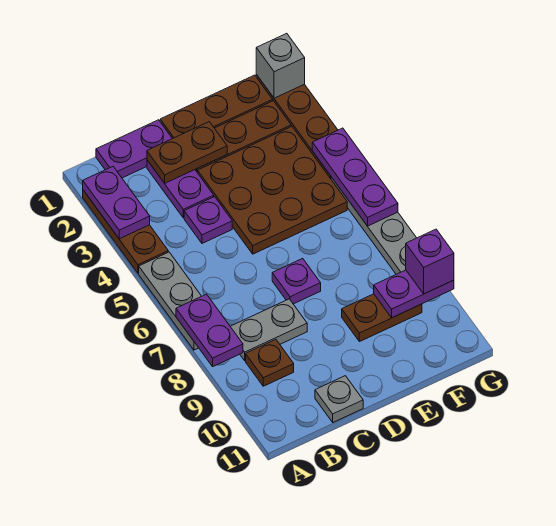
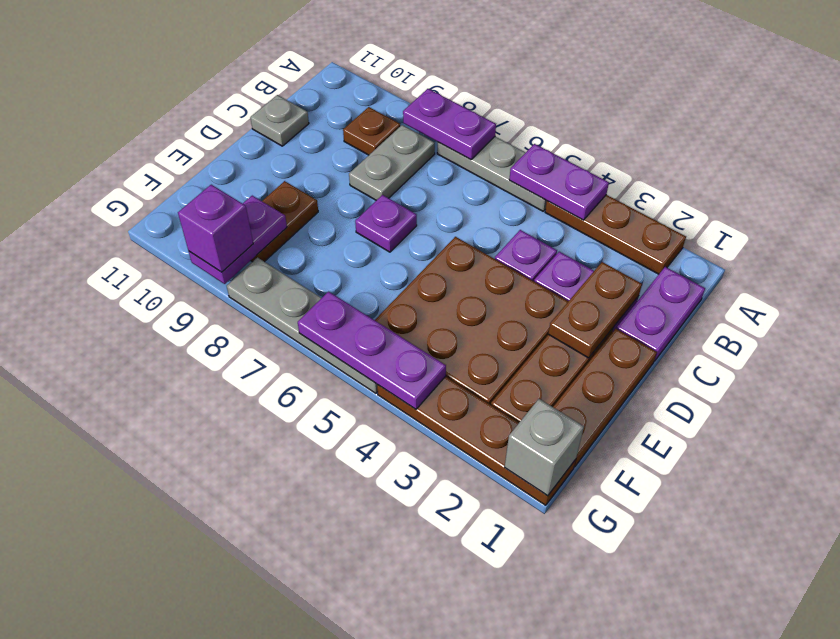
purple plate A2:A3 level 2 -> purple plate A4:A5 level 2

